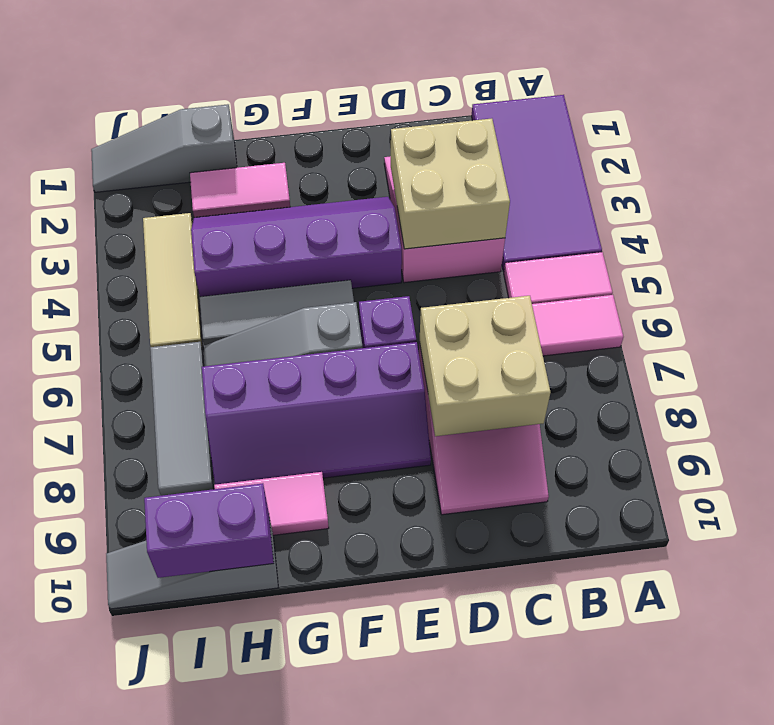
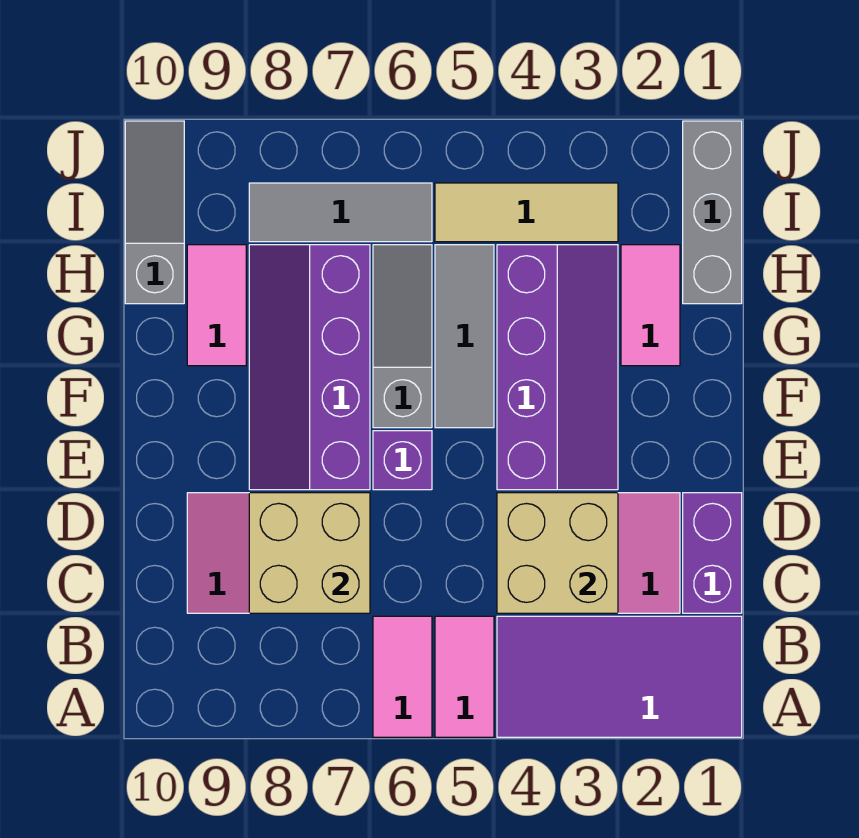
grey slope H1:J1 level 1 top H -> grey brick H1:J1 level 1
purple brick H10:I10 level 2 -> purple brick C1:D1 level 1

